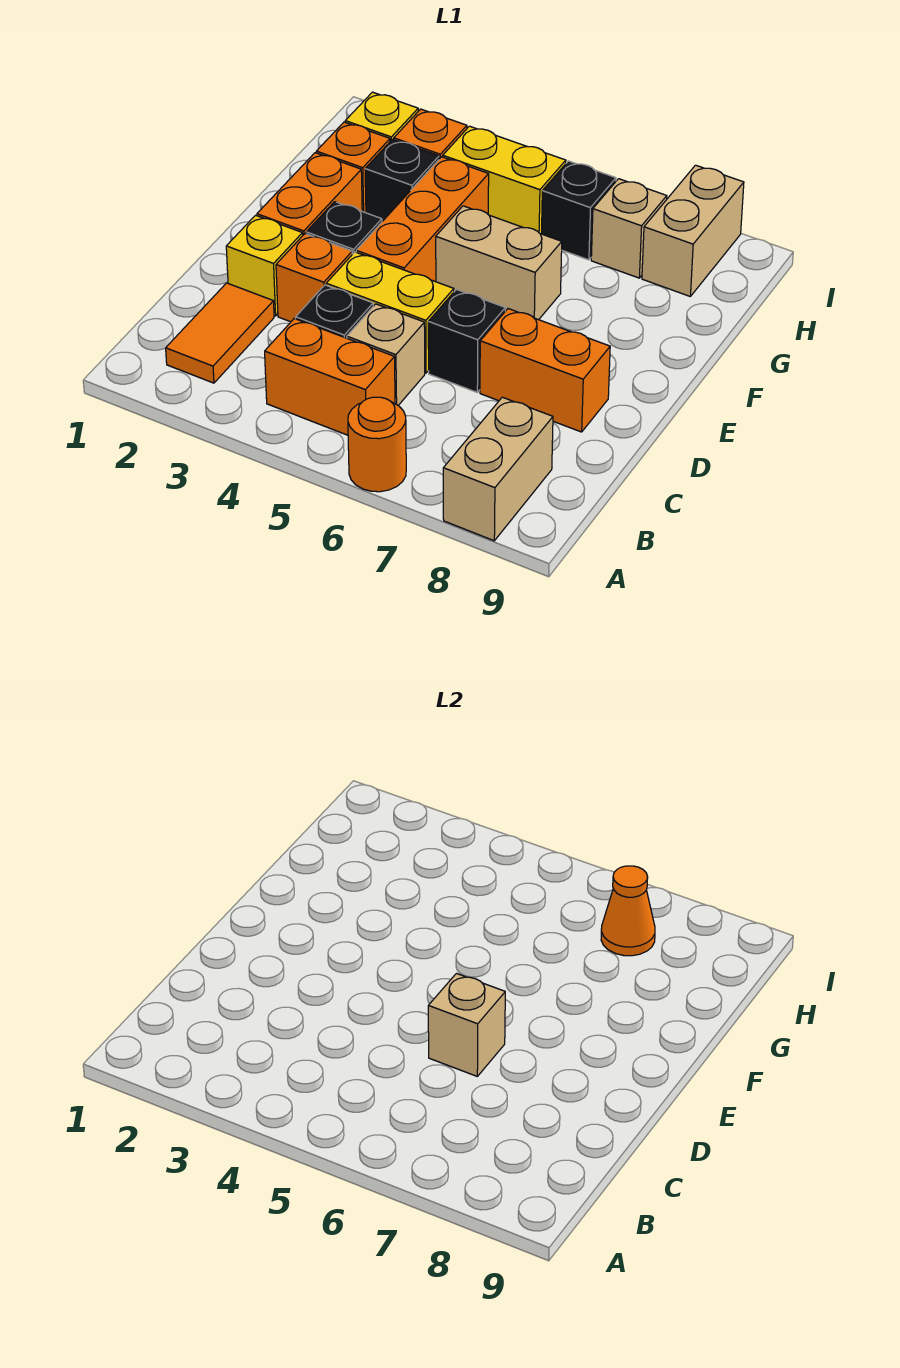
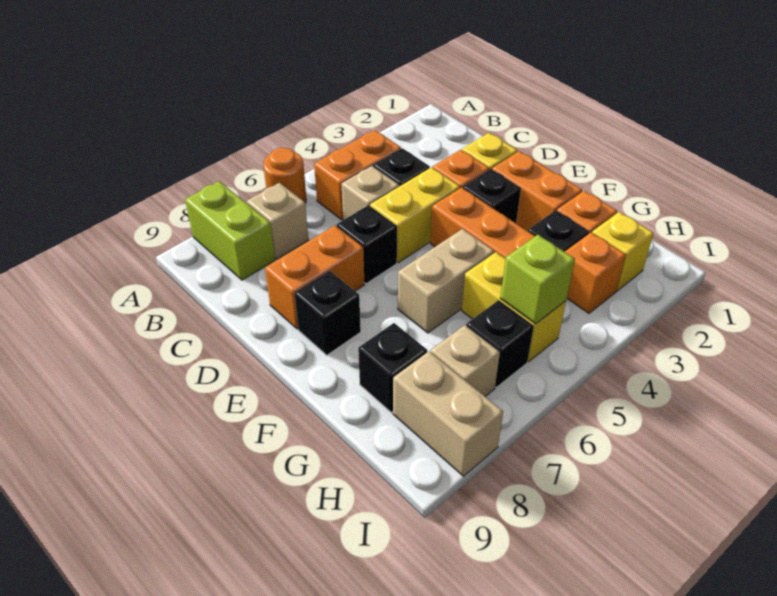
tan brick A8:B8 level 1 -> lime brick A8:B8 level 1
orange tile B2:C2 level 1 -> none
tan brick D6 level 2 -> tan brick B7 level 1
none -> black brick E8 level 1
none -> black brick G8 level 1
yellow brick H4:H5 level 1 -> yellow brick G5:H5 level 1
none -> lime brick H5 level 2
orange cone H7 level 2 -> none

